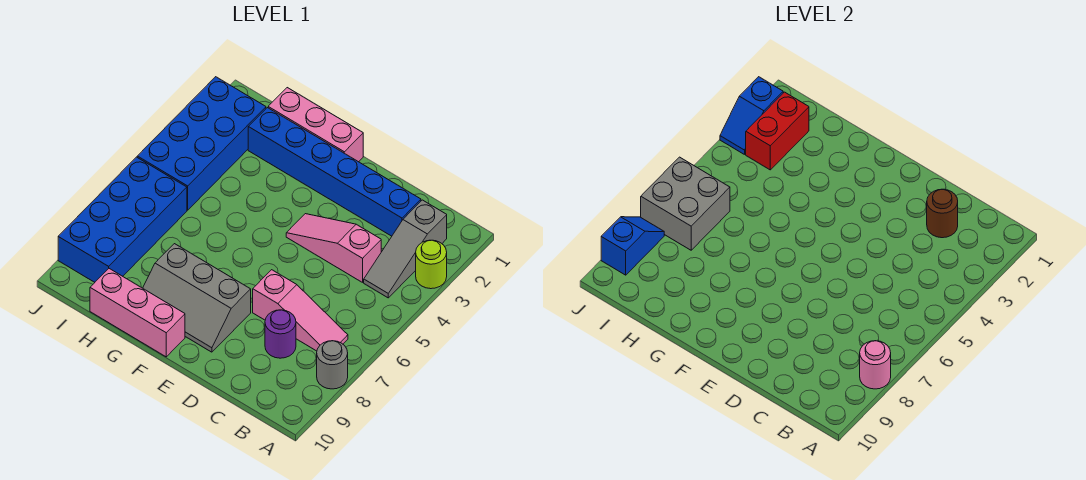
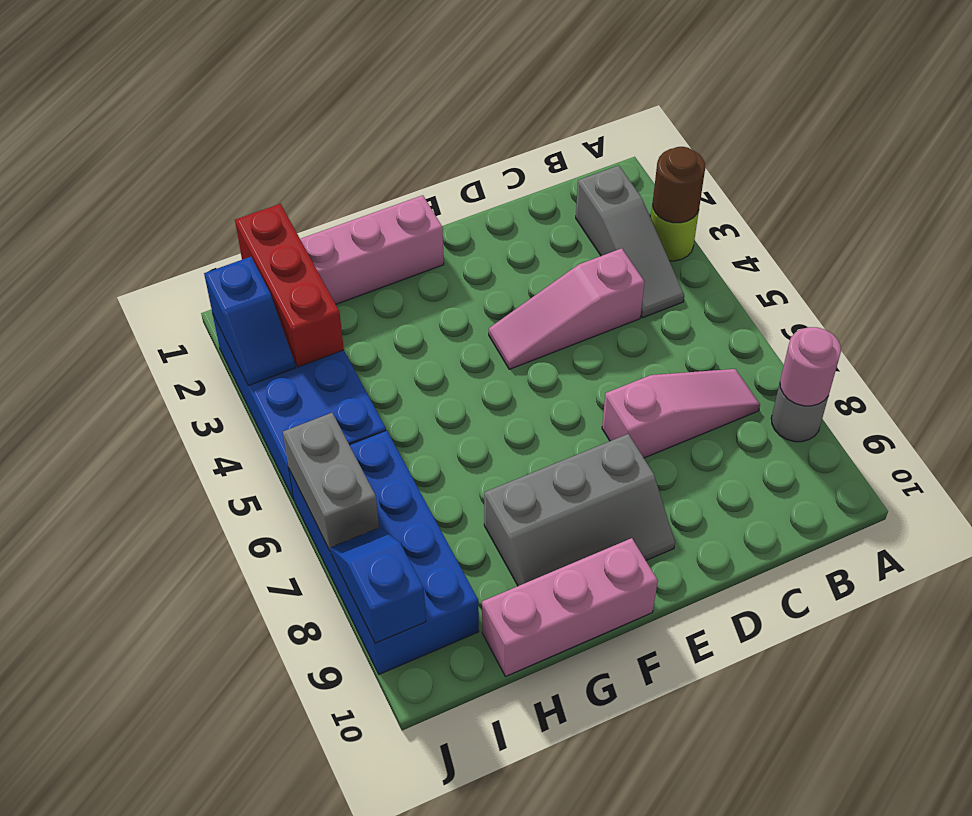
blue brick C2:H2 level 1 -> none
brown round brick C2 level 2 -> brown round brick A3 level 2
purple round brick C8 level 1 -> none
red brick I2:I3 level 2 -> red brick I1:I3 level 2
grey brick I6:J7 level 2 -> grey brick J6:J7 level 2

